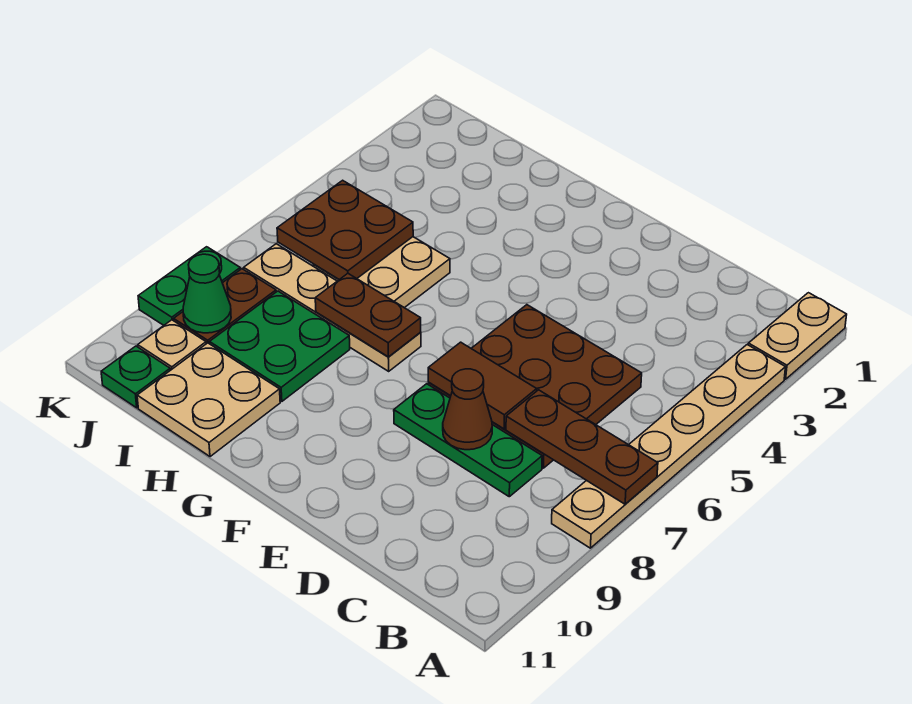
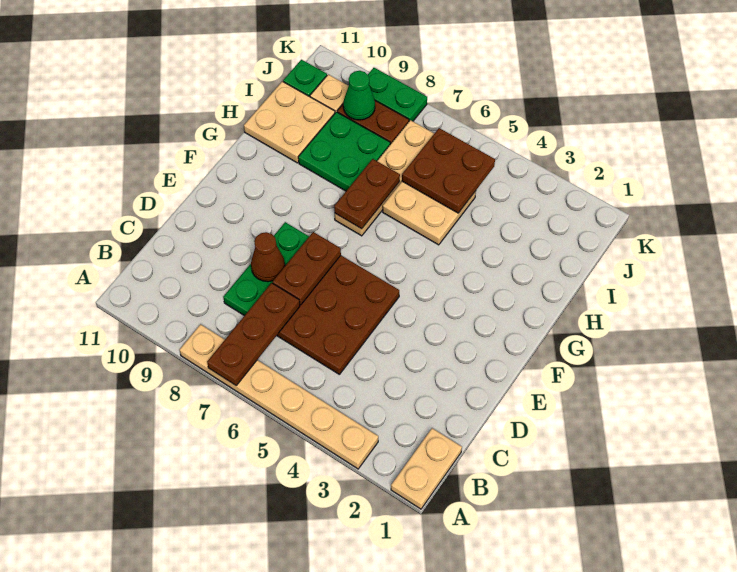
tan plate A1:A2 level 1 -> tan plate A1:B1 level 1
brown tile D7:E7 level 2 -> brown plate D7:E7 level 2

